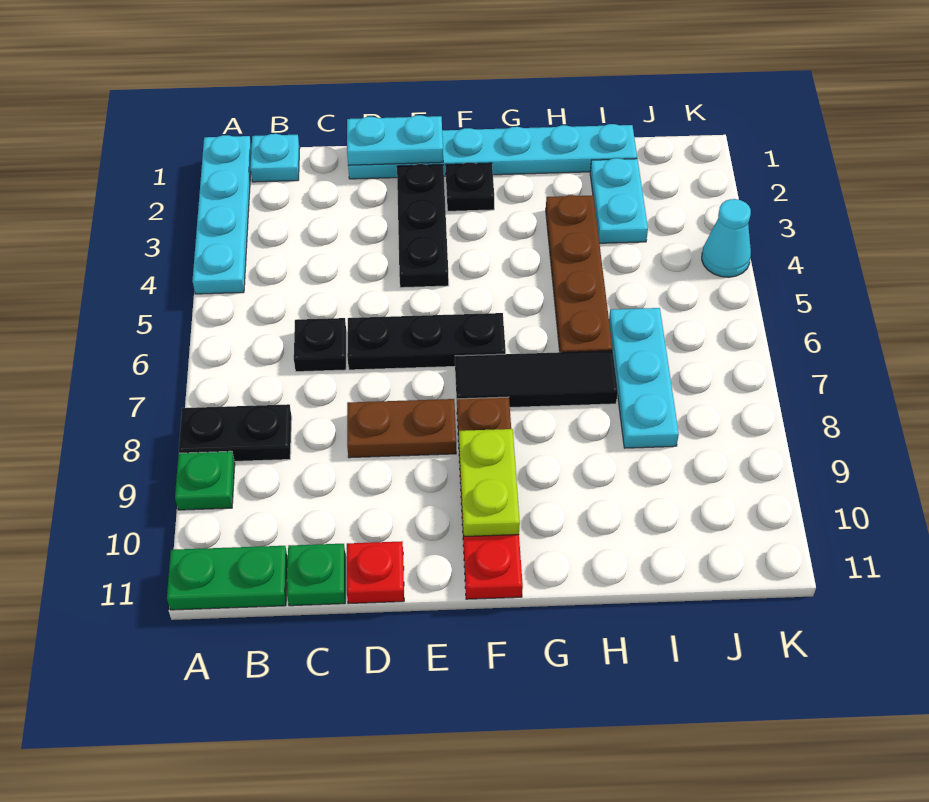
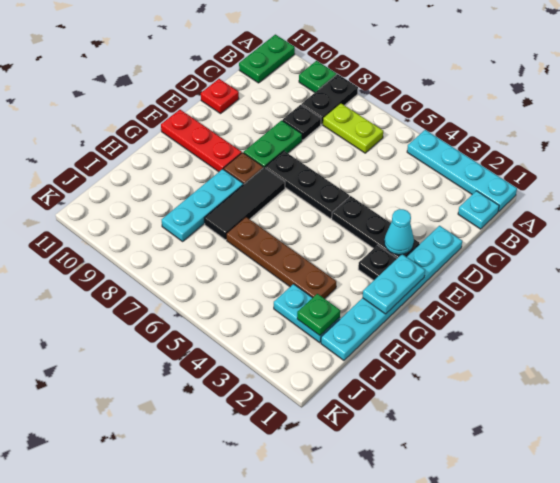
black plate C6 level 1 -> black plate C8 level 1
green plate C11 level 1 -> green plate I2 level 2
cyan plate D1:E1 level 2 -> cyan plate F1:G1 level 2
black plate D6:F6 level 1 -> black plate E5:E7 level 1
brown plate D8:E8 level 1 -> green plate D8:E8 level 1
lime plate F9:F10 level 2 -> lime plate B6:B7 level 1
cyan plate I6:I8 level 1 -> cyan plate G8:I8 level 1
cyan cone K4 level 1 -> cyan cone E2 level 2

